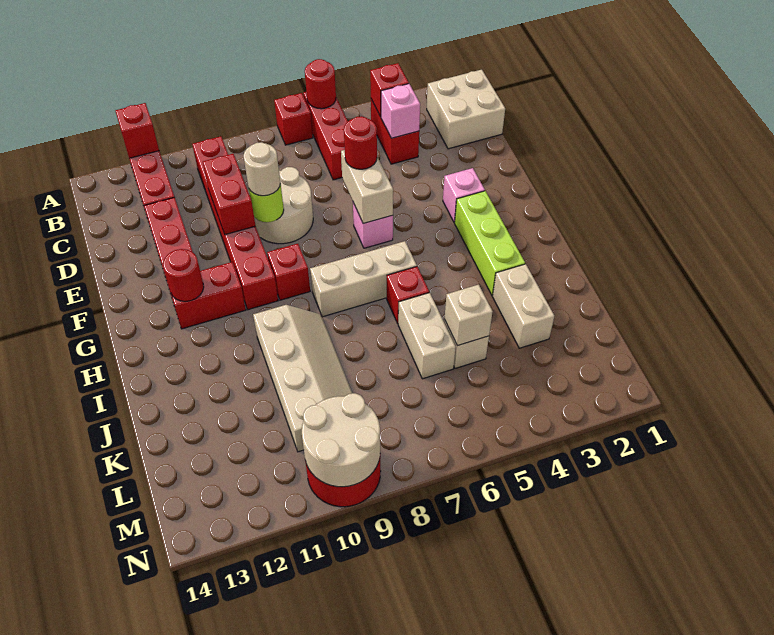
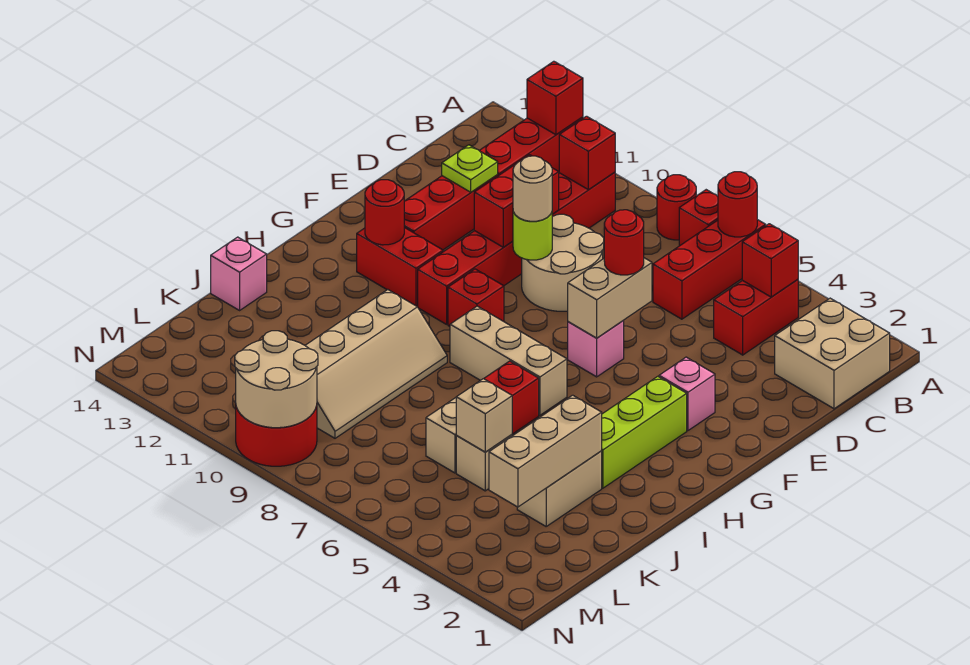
none -> red round brick A8 level 1
none -> red brick B10 level 2
pink brick C4 level 2 -> pink brick J14 level 1
none -> lime plate D12 level 2
none -> tan brick J3:L3 level 2

